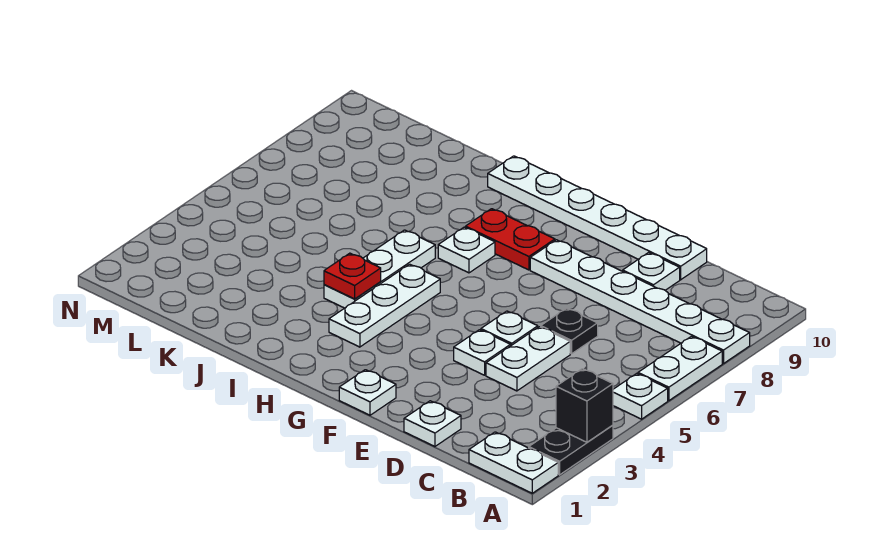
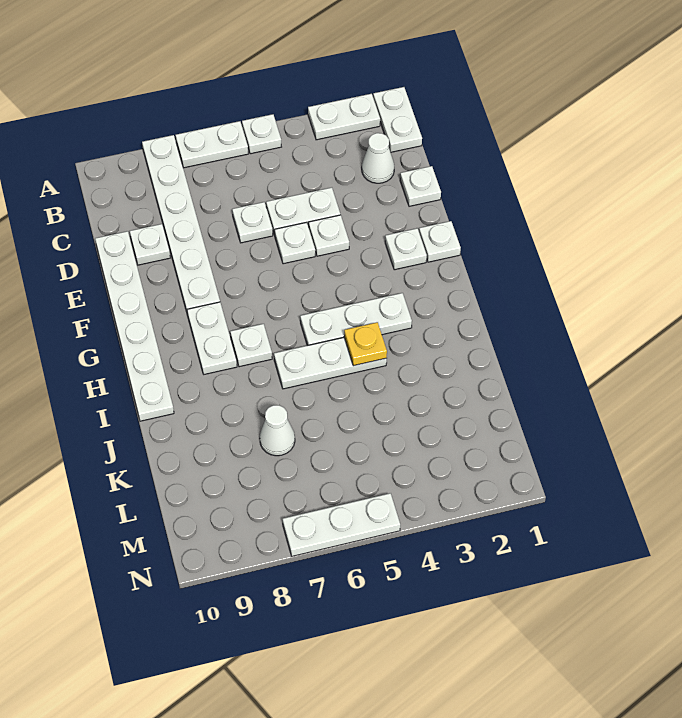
black plate A2:A3 level 1 -> white plate A2:A3 level 1
black brick A3 level 2 -> none
none -> white cone C2 level 1
black plate D6 level 1 -> white plate D6 level 1
none -> white plate F2 level 1
red plate G8:H8 level 1 -> white plate G8:H8 level 1
red plate I4 level 2 -> yellow plate I4 level 2
none -> white cone K7 level 1
none -> white plate N5:N7 level 1

